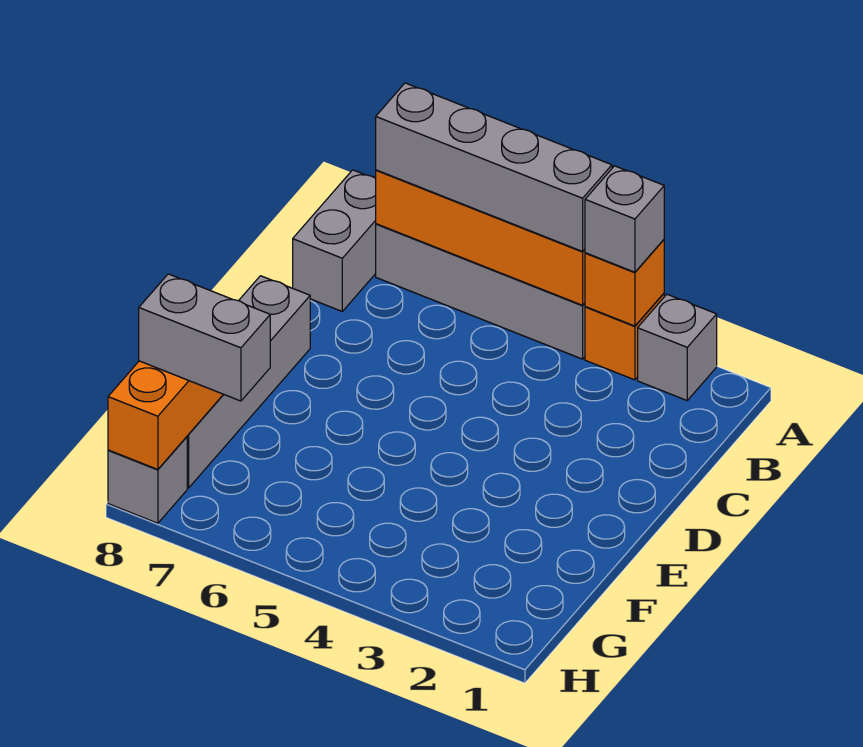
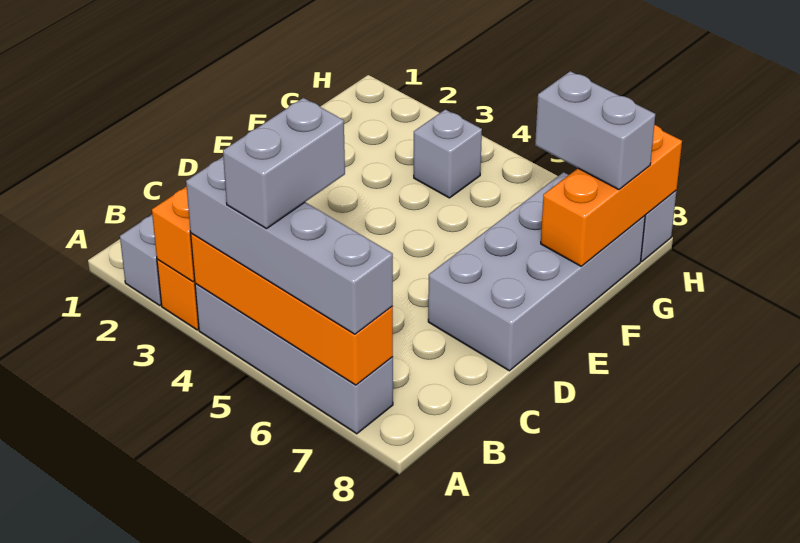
grey brick A3 level 3 -> grey brick G4 level 1
grey brick A8:B8 level 1 -> grey brick A5:B5 level 4
grey brick D8:G8 level 1 -> grey brick D7:G8 level 1

